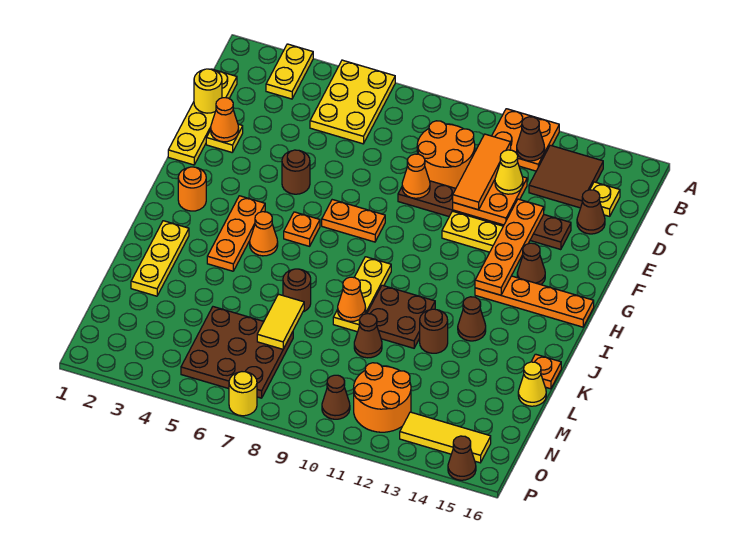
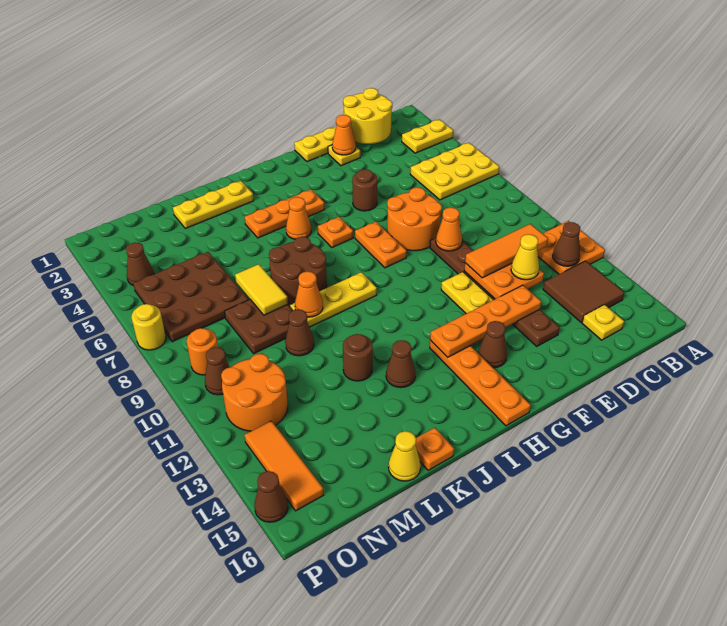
orange round brick C9:D10 level 1 -> orange round brick E7:F8 level 1
yellow round brick D1 level 2 -> yellow round brick C1:D2 level 2
brown cone D15 level 1 -> brown cone O4 level 1
orange round brick H2 level 1 -> orange round brick O9 level 1
brown plate J10:K11 level 1 -> brown plate L8:M9 level 1
brown round brick K7 level 1 -> brown round brick J7:K8 level 1
yellow tile L7:M7 level 2 -> yellow tile L7:L8 level 2
yellow tile O13:O15 level 1 -> orange tile O13:O15 level 1

